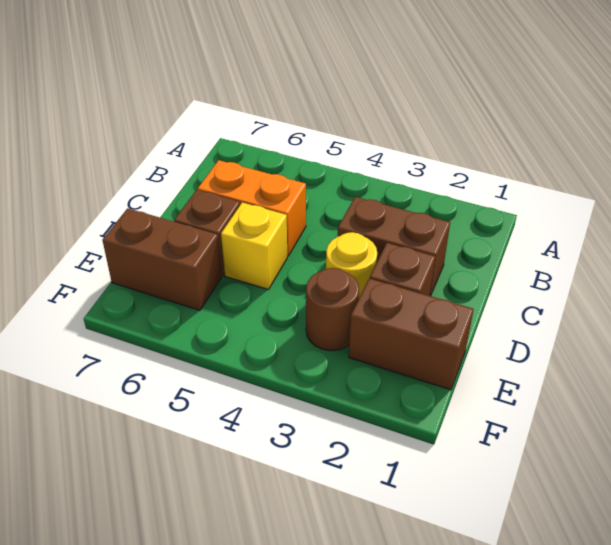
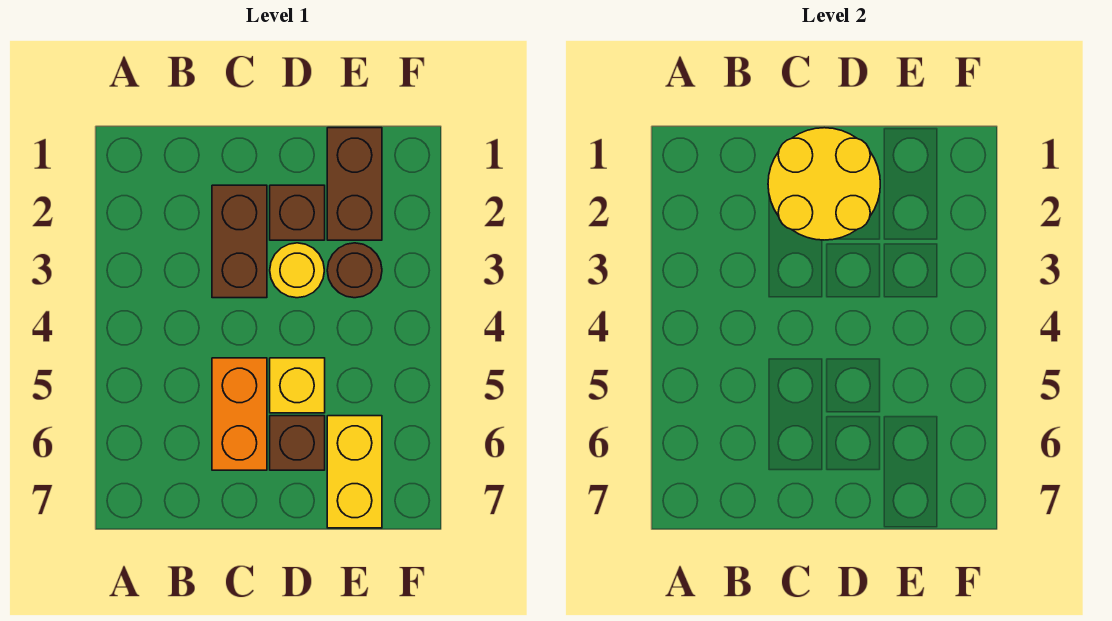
none -> yellow round brick C1:D2 level 2
brown brick E6:E7 level 1 -> yellow brick E6:E7 level 1

